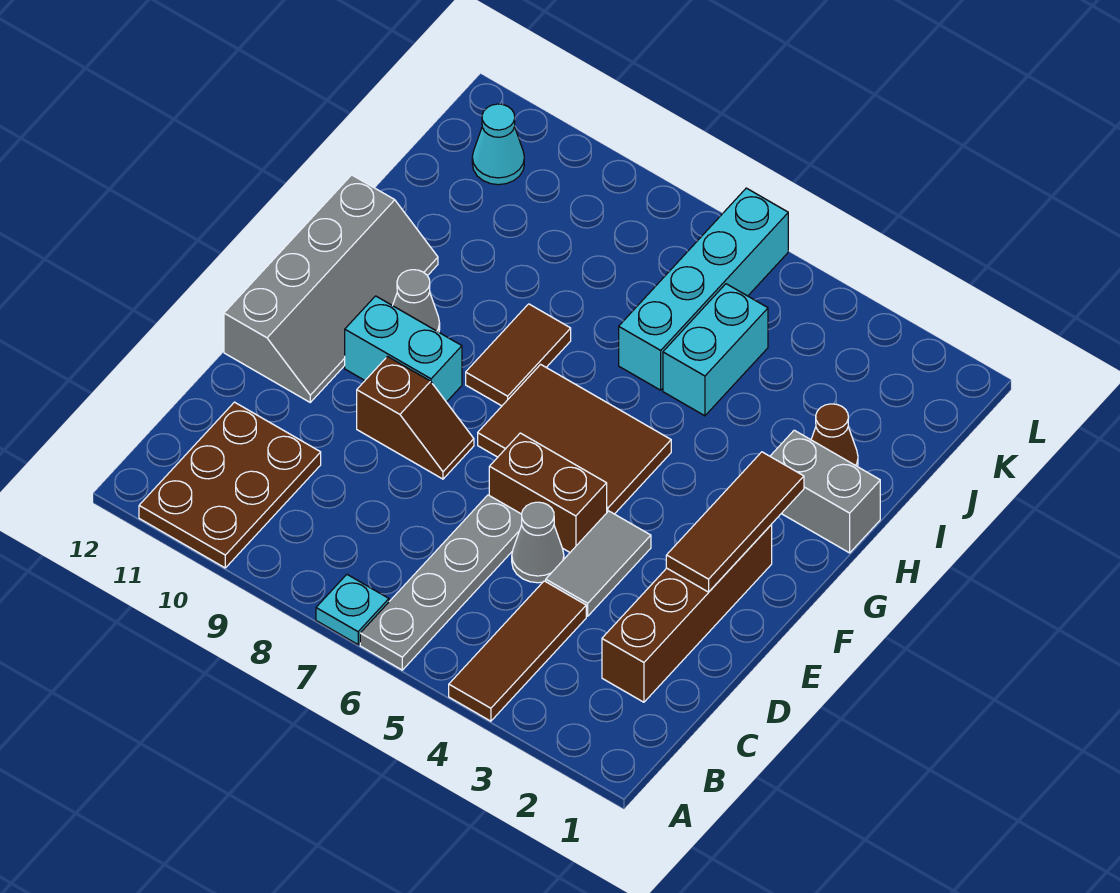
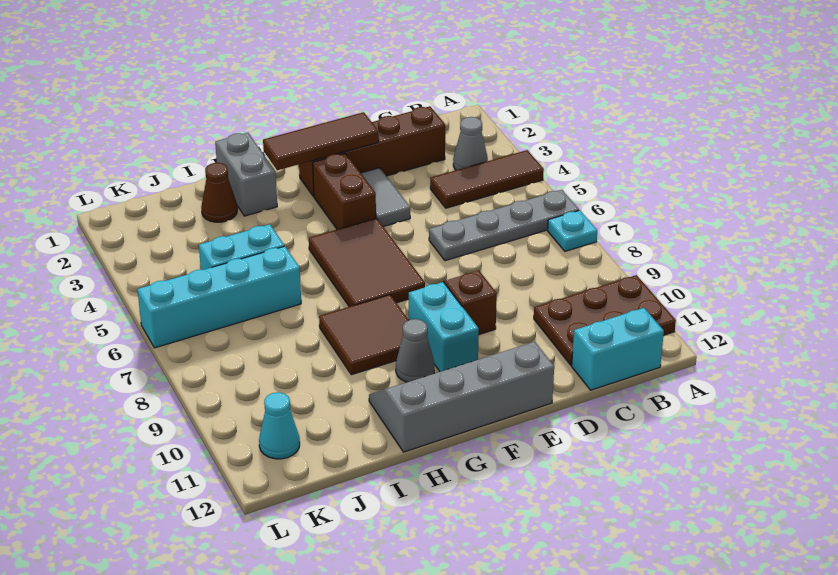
none -> cyan brick B12:C12 level 1
grey tile D4:E4 level 1 -> grey tile E3:E4 level 1
grey cone D5 level 1 -> grey cone B3 level 1
brown brick E5:E6 level 1 -> brown brick F3:F4 level 1
brown tile G8:H8 level 1 -> brown tile G8:H9 level 1

